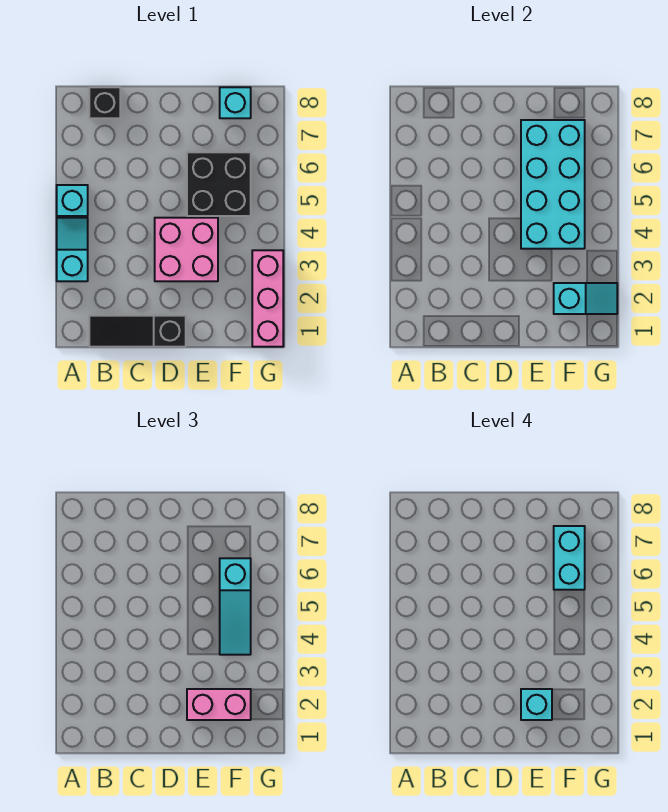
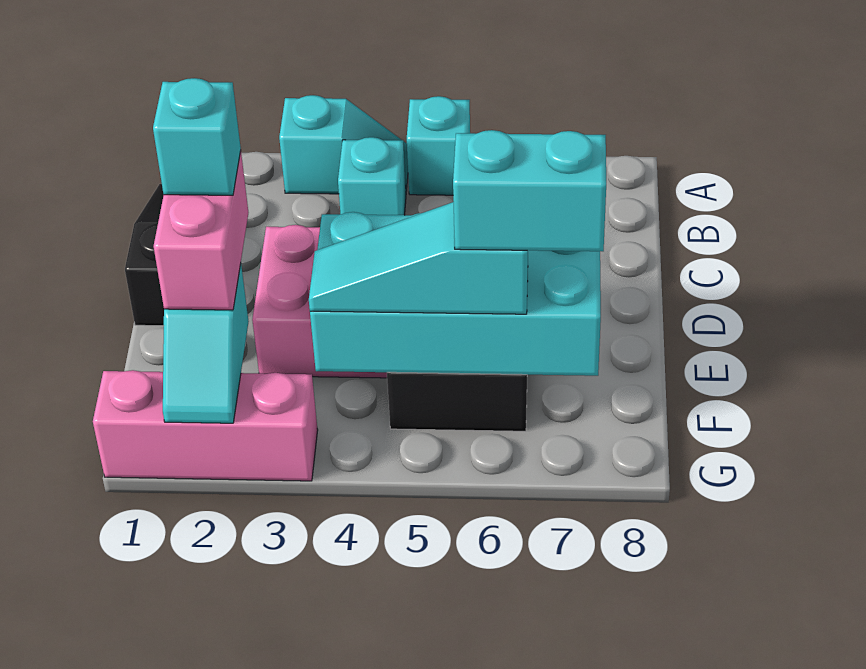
black brick B8 level 1 -> none
cyan brick F8 level 1 -> cyan brick B4 level 1

